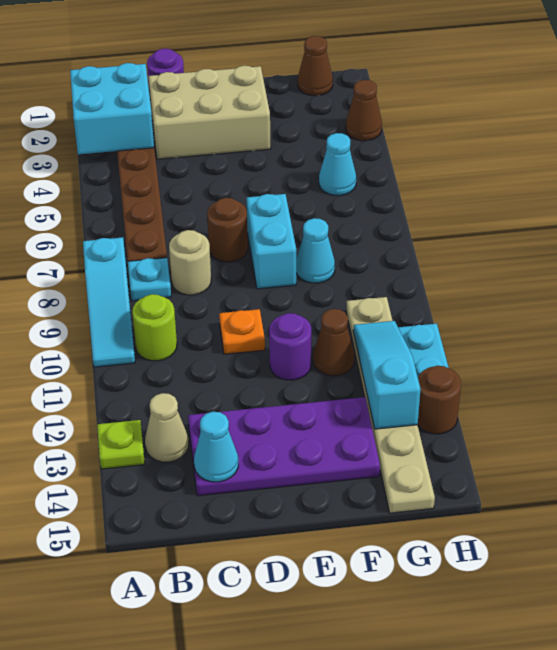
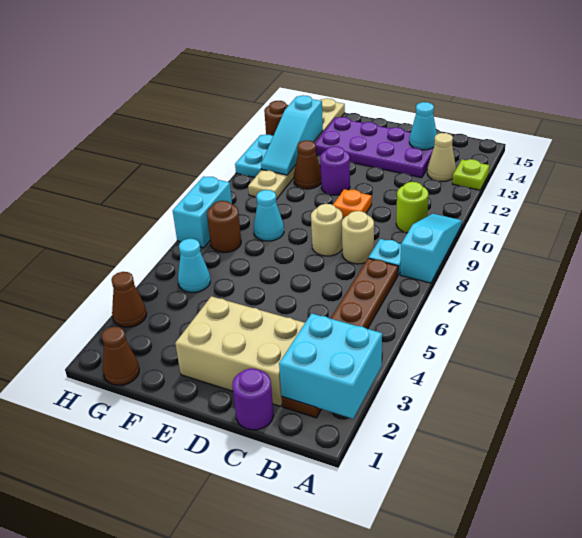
brown round brick D7 level 1 -> brown round brick G7 level 1
none -> tan round brick D8 level 1
cyan brick E7:E8 level 1 -> cyan brick H7:H8 level 1

